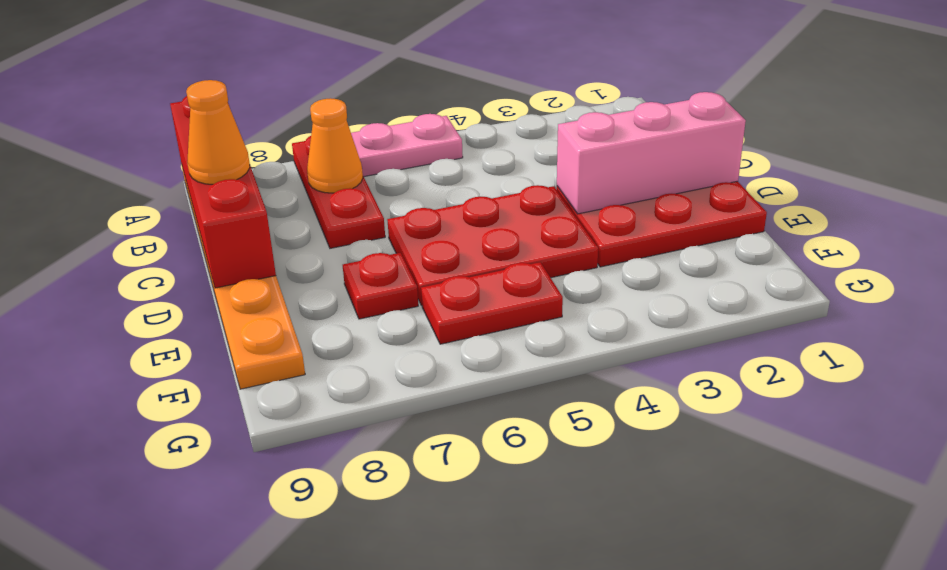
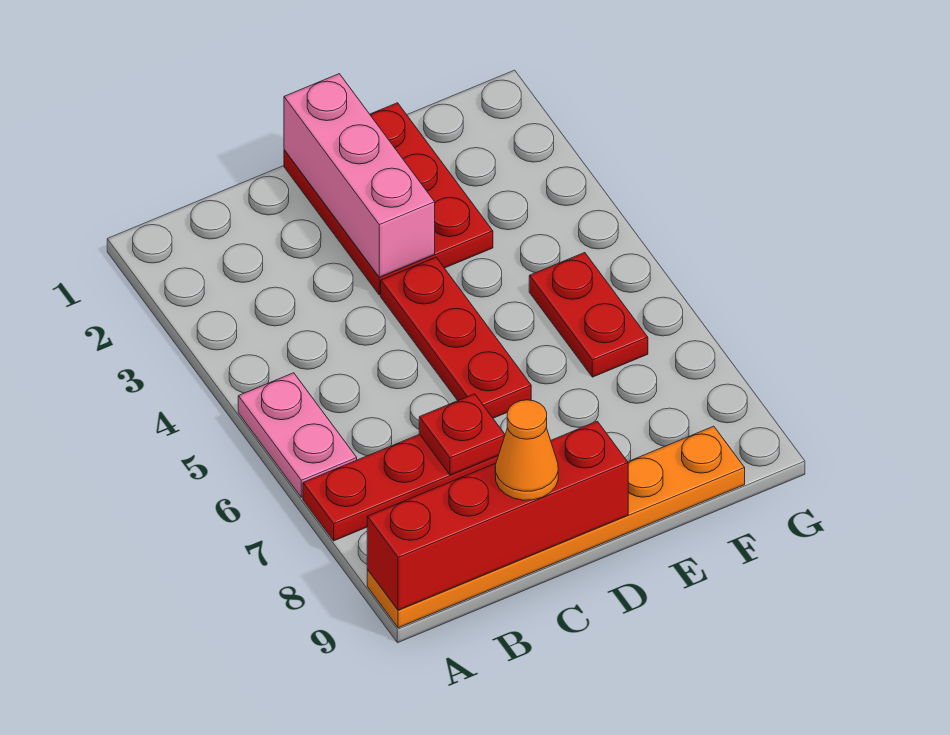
orange cone B7 level 2 -> none
red plate D4:E6 level 1 -> red plate D4:D6 level 1
red plate E7 level 1 -> red plate C7 level 2

